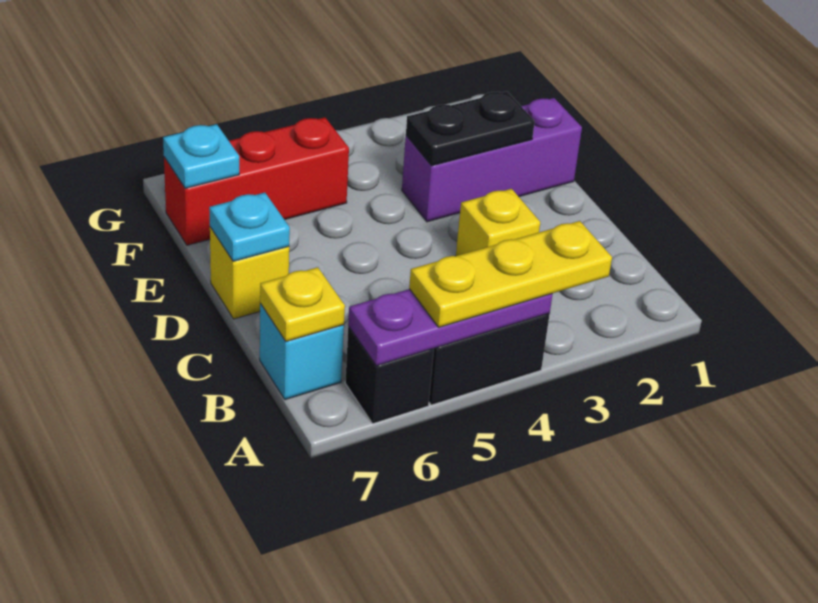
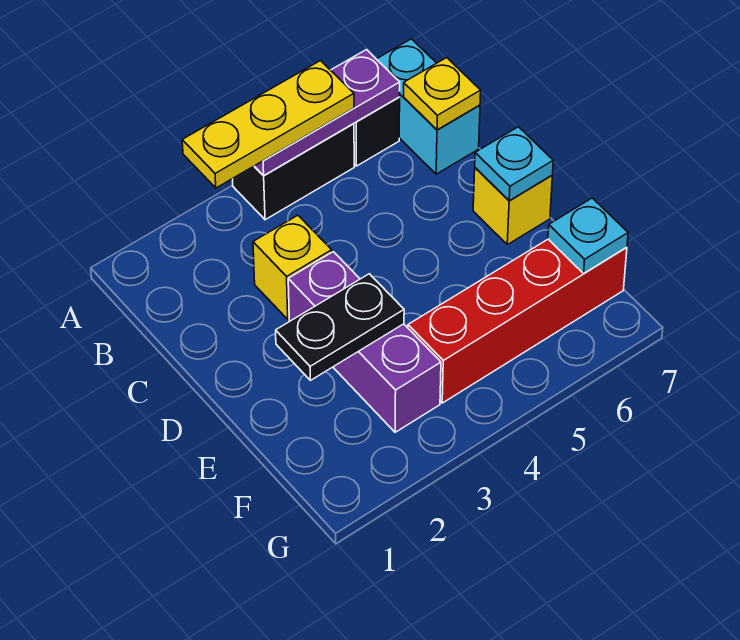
cyan brick B7 level 1 -> cyan brick A7:B7 level 1
purple brick E1:E3 level 1 -> purple brick D3:F3 level 1
red brick F5:F7 level 1 -> red brick F4:F7 level 1

